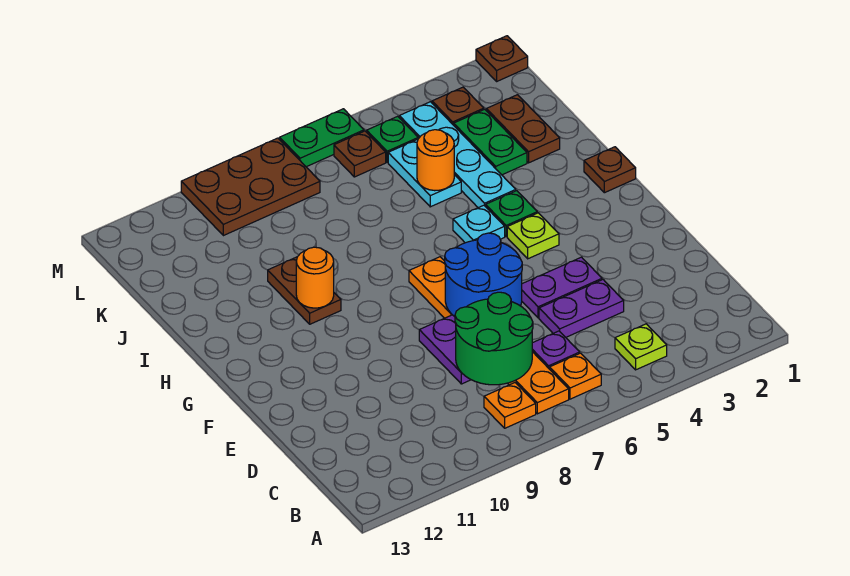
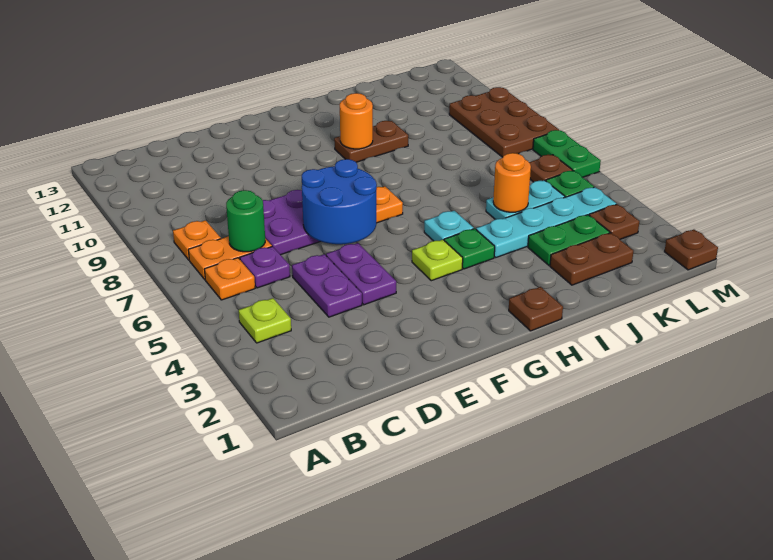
green round brick C7:D8 level 2 -> green round brick C7 level 2

